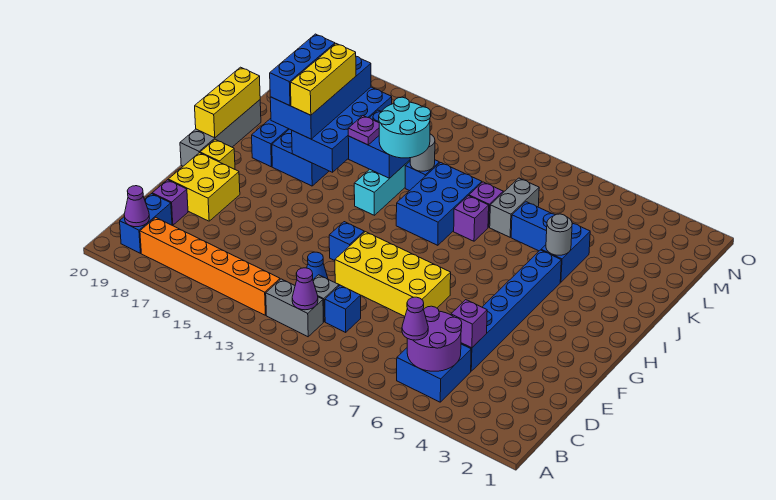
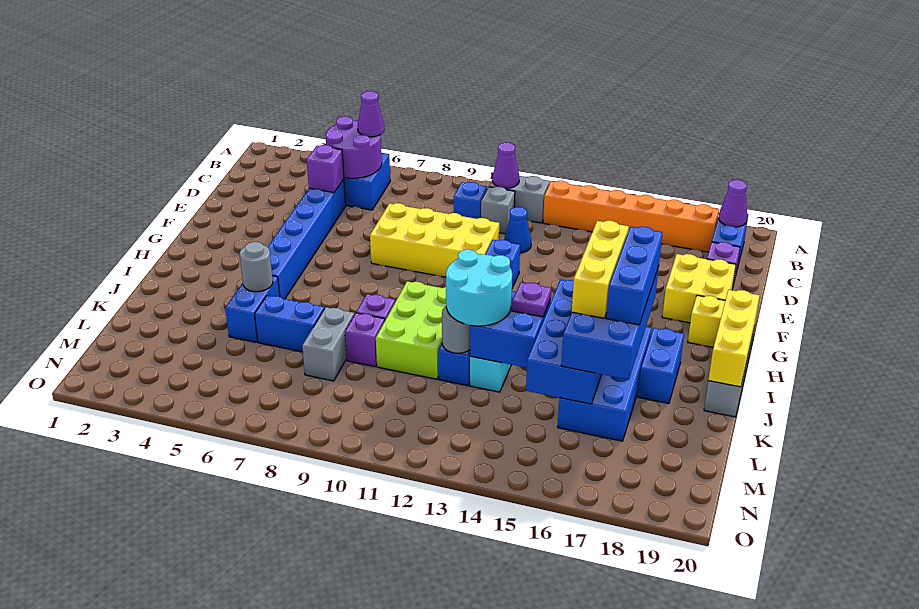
blue brick I10:K11 level 1 -> lime brick I10:K11 level 1

